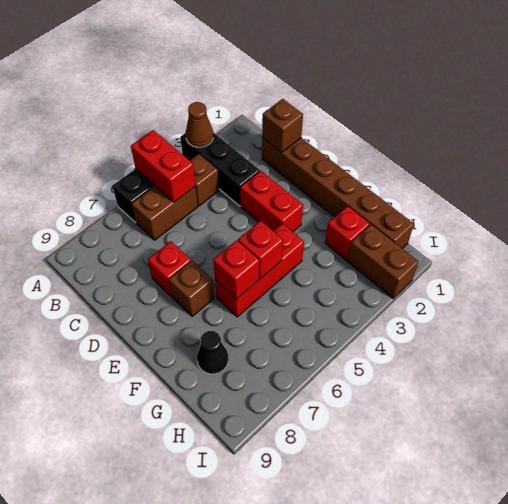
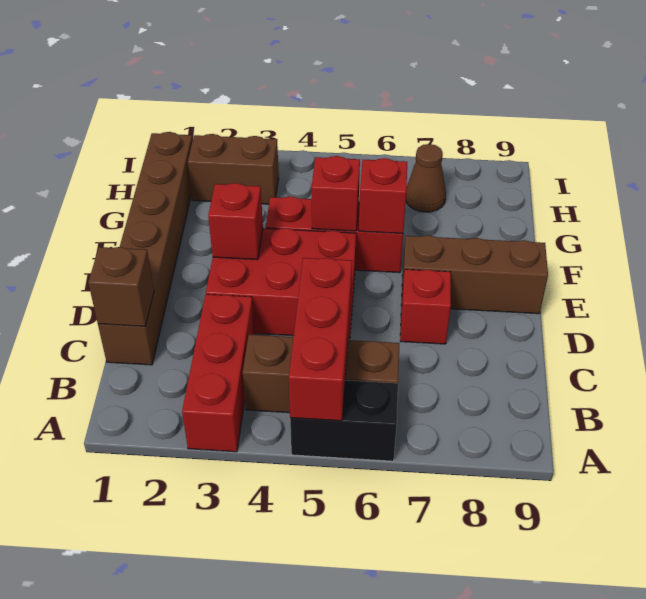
black brick A3:C3 level 1 -> red brick A3:C3 level 1
brown cone A3 level 2 -> brown cone H7 level 1
red brick A5:B5 level 2 -> red brick A5:C5 level 2
red brick D3:E3 level 1 -> red brick D3:E5 level 1
brown brick E7 level 1 -> brown brick E7:E9 level 1
red brick G2 level 1 -> red brick E3 level 2
black cone G8 level 1 -> none
brown brick H2:I2 level 1 -> brown brick H2:H3 level 1

